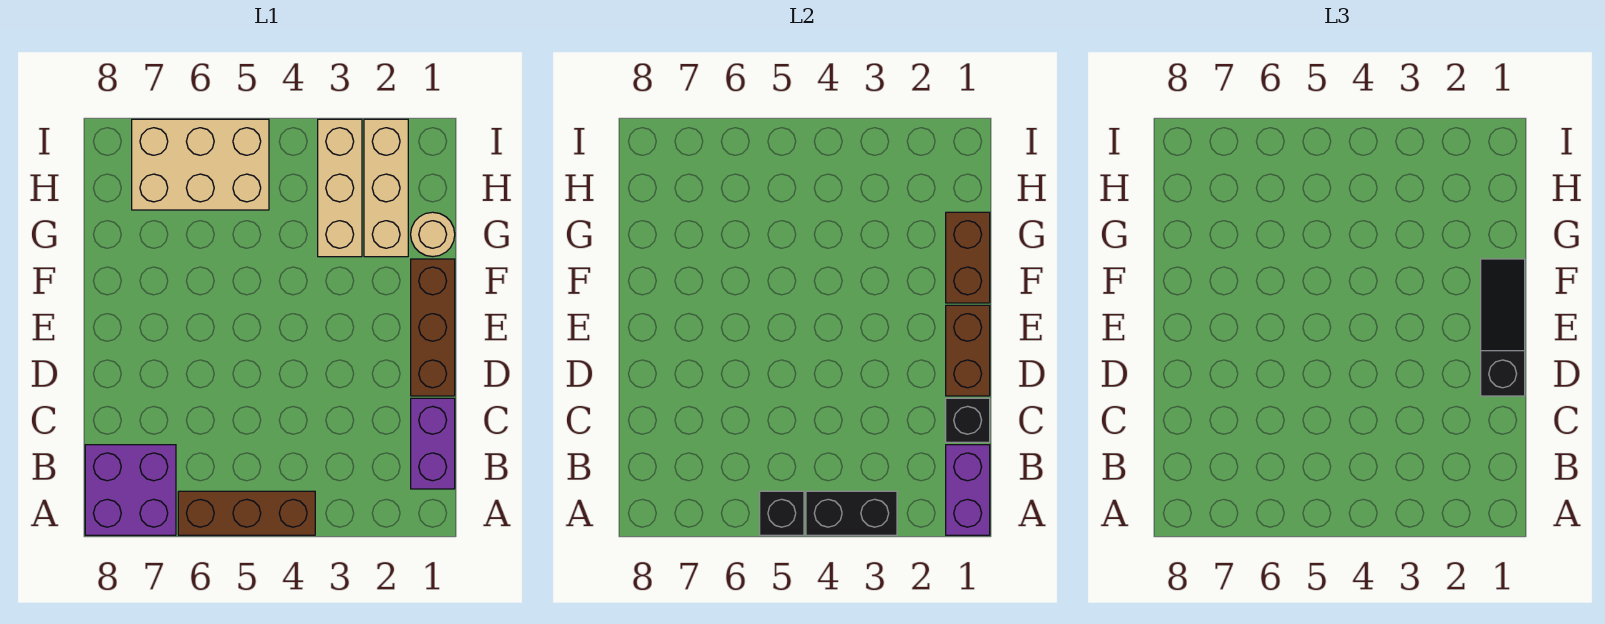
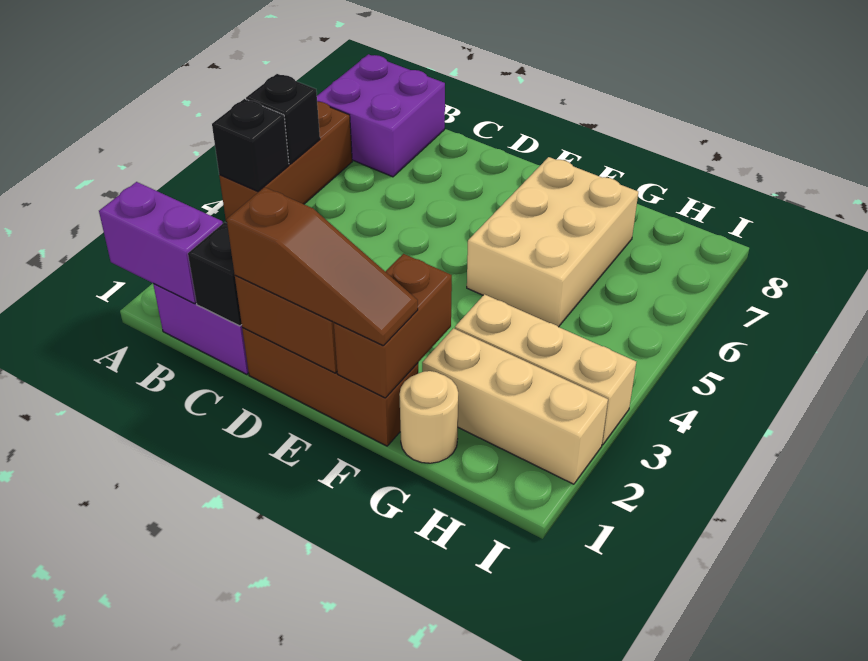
black brick A3:A4 level 2 -> black brick A4 level 2
black slope D1:F1 level 3 top D -> brown slope D1:F1 level 3 top D
brown brick F1:G1 level 2 -> brown brick F1:F2 level 2
tan brick H5:I7 level 1 -> tan brick F5:G7 level 1

